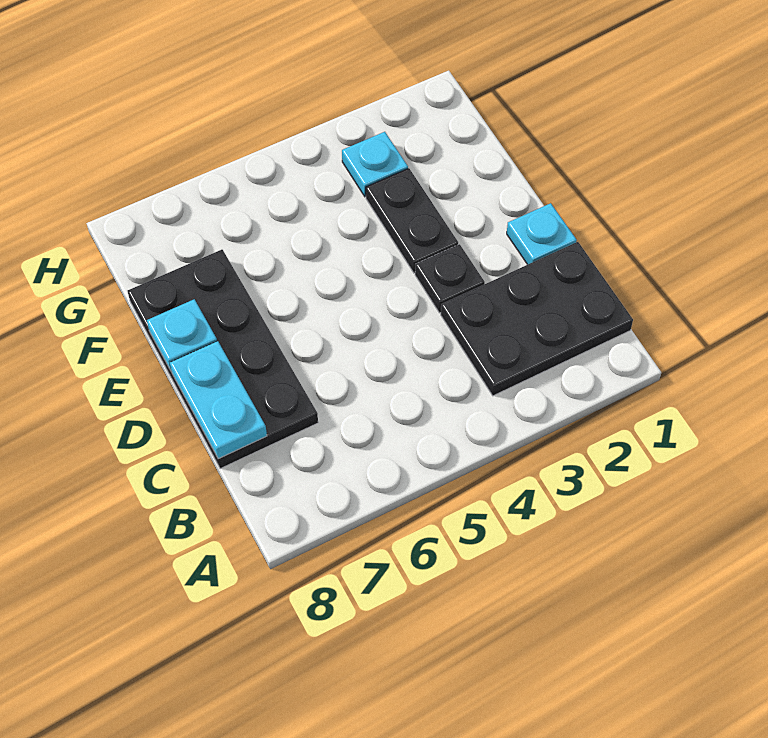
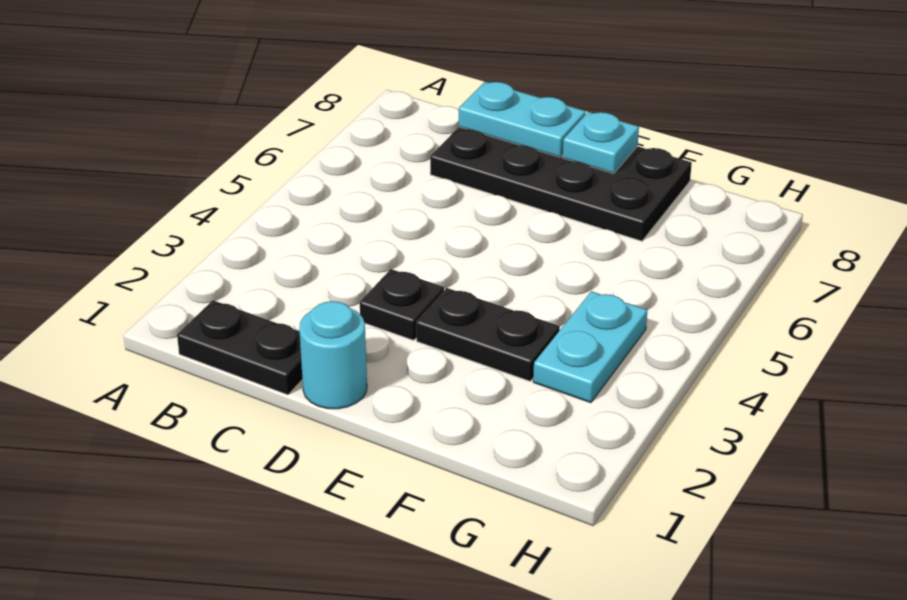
black plate B1:C3 level 1 -> black plate B1:C1 level 1
cyan plate D1 level 1 -> cyan round brick D1 level 1
cyan plate G3 level 1 -> cyan plate G3:G4 level 1

